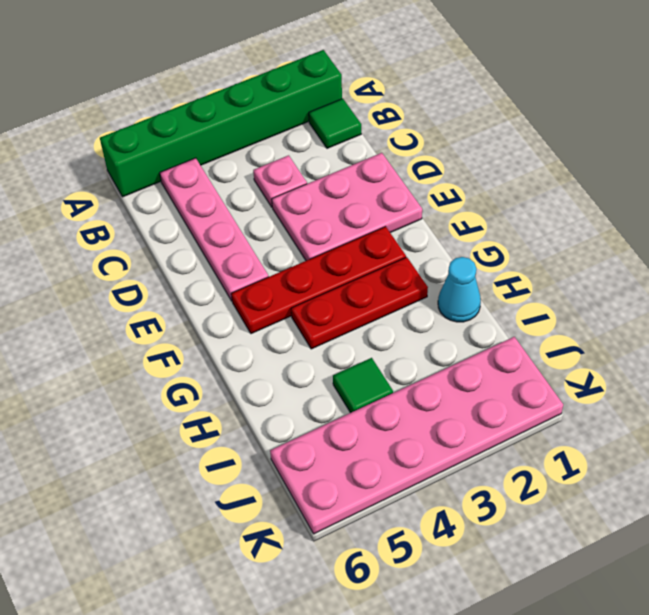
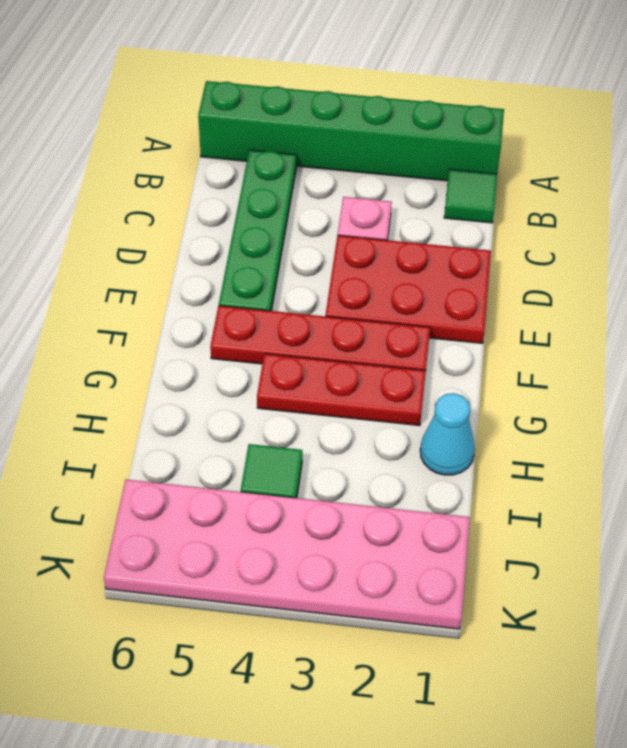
pink plate B5:E5 level 1 -> green plate B5:E5 level 1
pink plate D1:E3 level 1 -> red plate D1:E3 level 1

